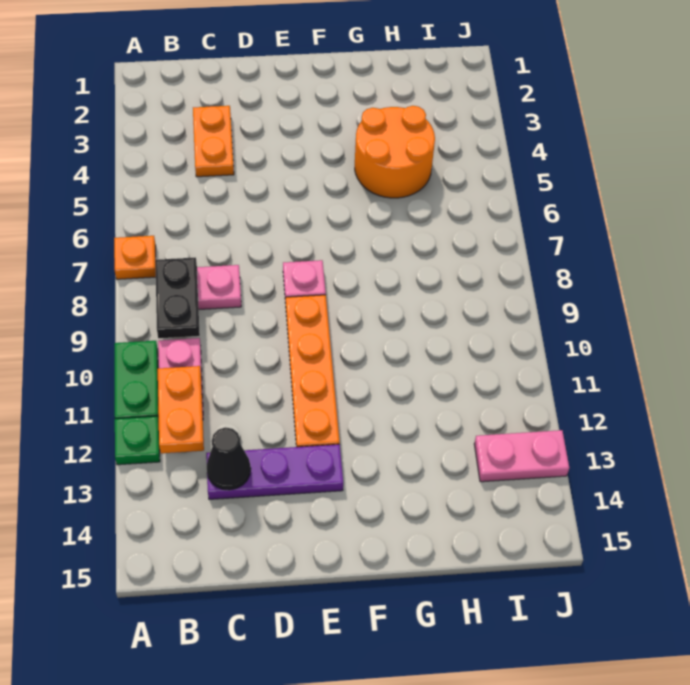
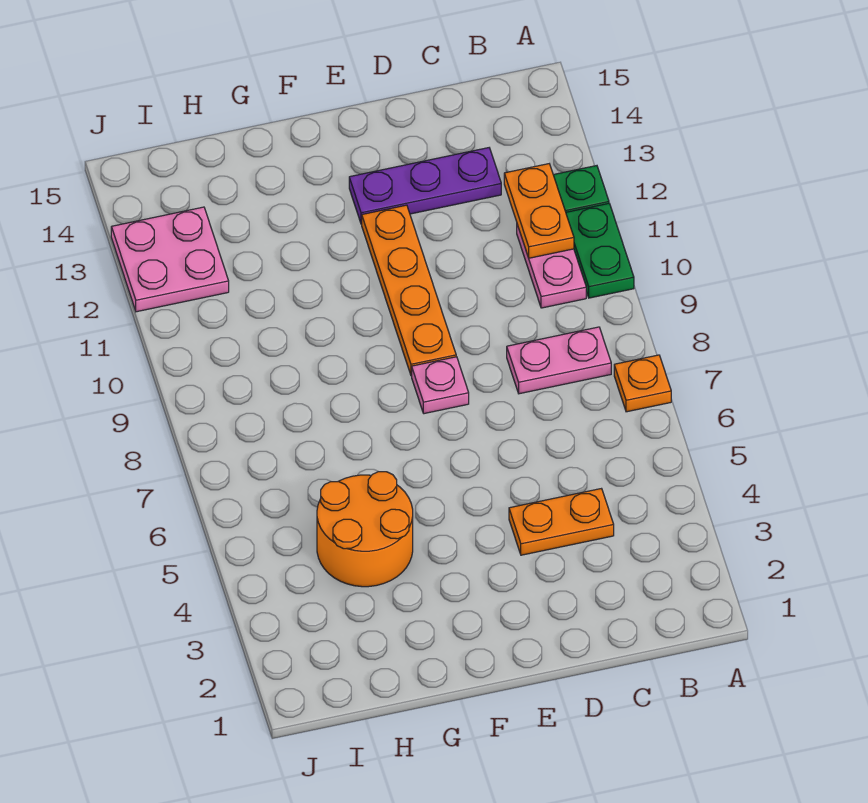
black plate B8:B9 level 2 -> none
orange plate C3:C4 level 1 -> orange plate C4:D4 level 1
black cone C13 level 2 -> none
pink plate I13:J13 level 1 -> pink plate I12:J13 level 1

